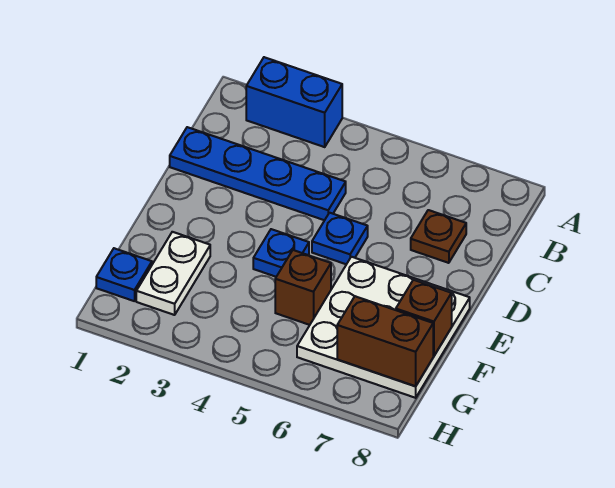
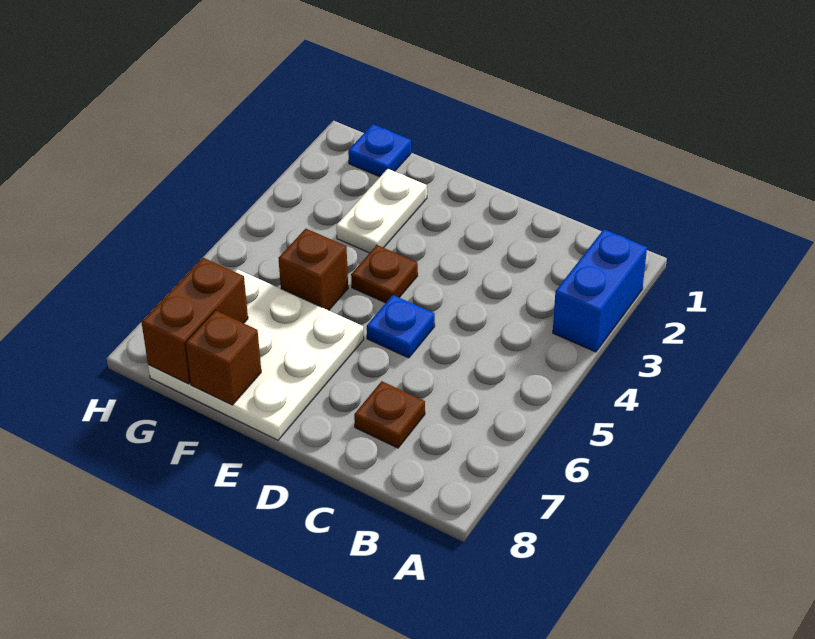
blue plate C1:C4 level 1 -> none
blue plate E4 level 1 -> brown plate E4 level 1
white plate F2:G2 level 1 -> white plate F2:F3 level 1

